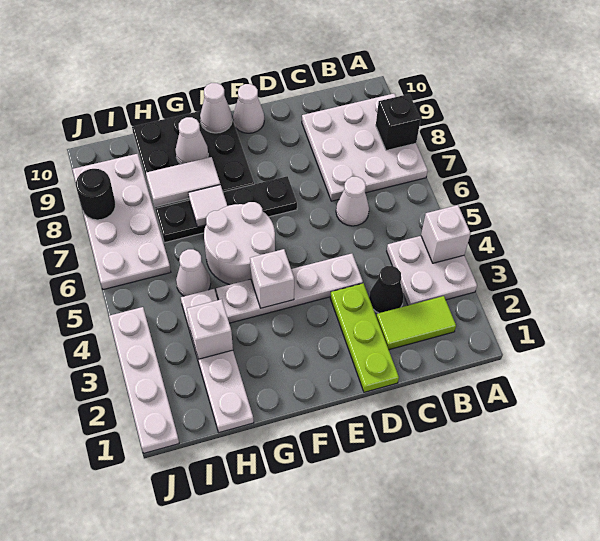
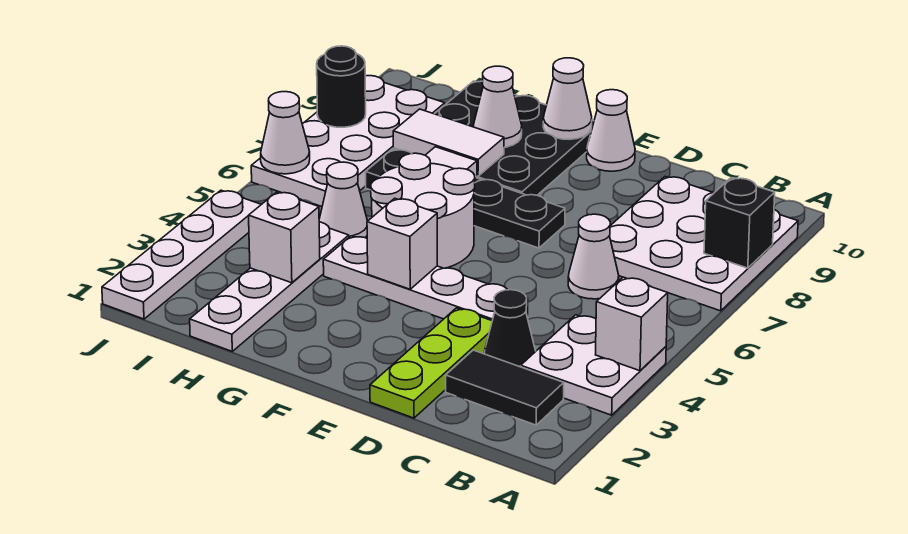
lime tile B2:C2 level 1 -> black tile B2:C2 level 1
none -> white cone J6 level 2

